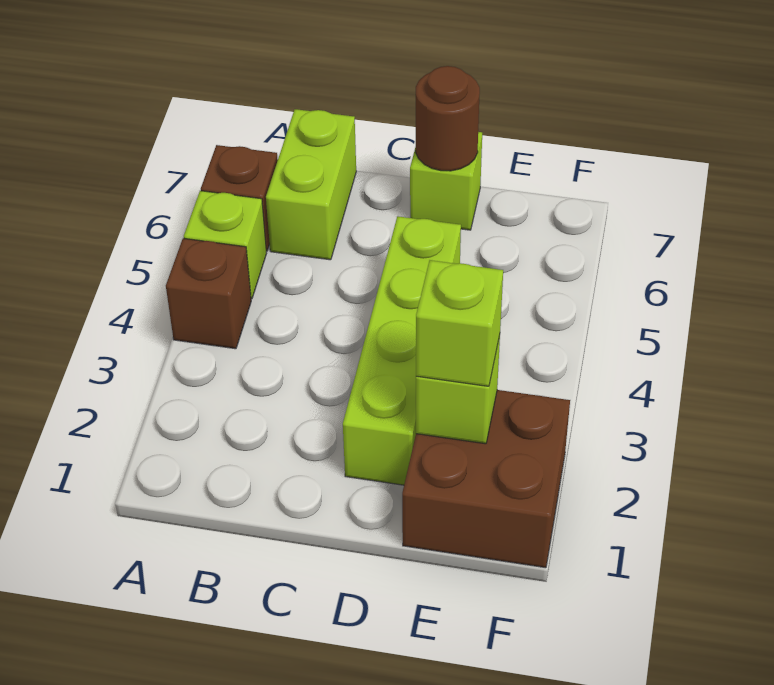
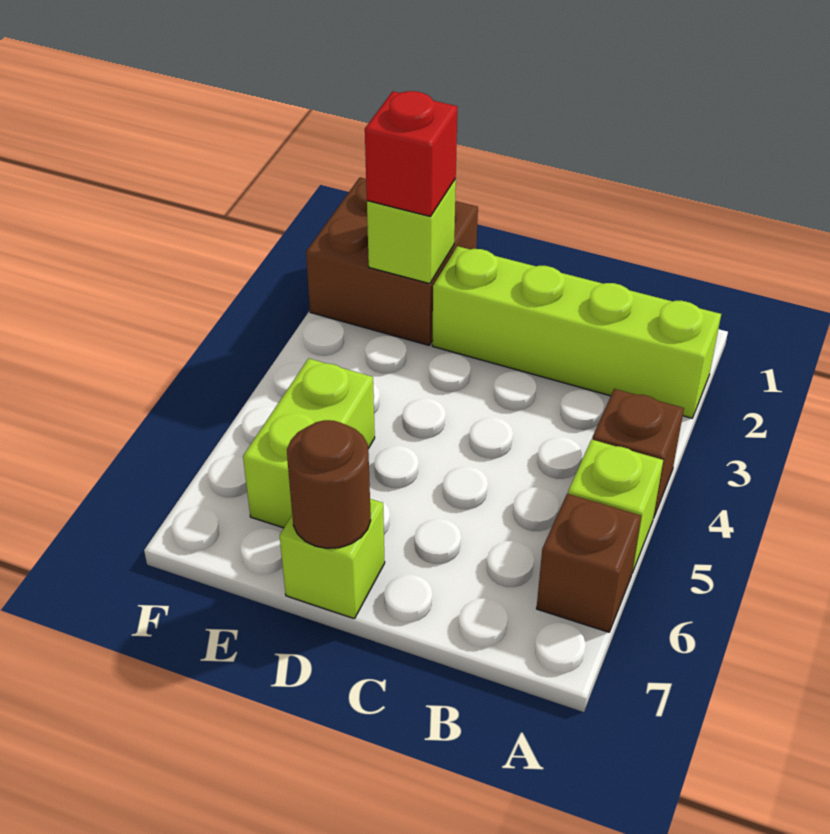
lime brick B6:B7 level 1 -> lime brick E5:E6 level 1
lime brick D2:D5 level 1 -> lime brick A2:D2 level 1
lime brick E2 level 3 -> red brick E2 level 3

